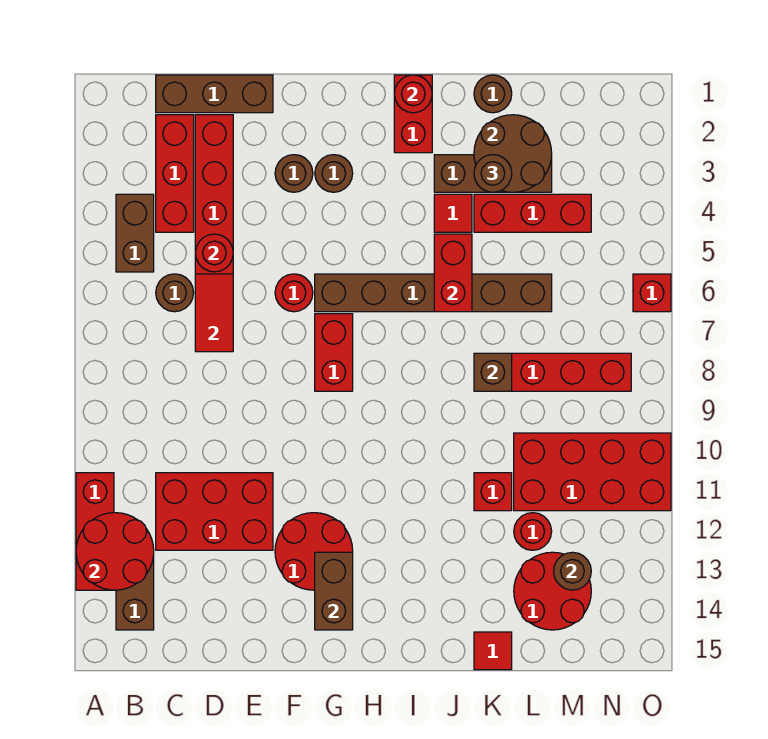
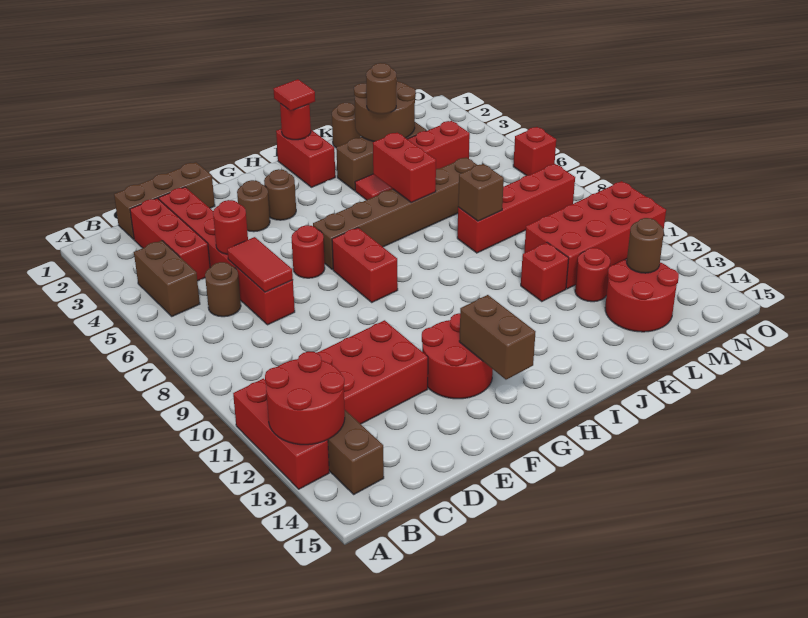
red tile K15 level 1 -> red tile I1 level 3

